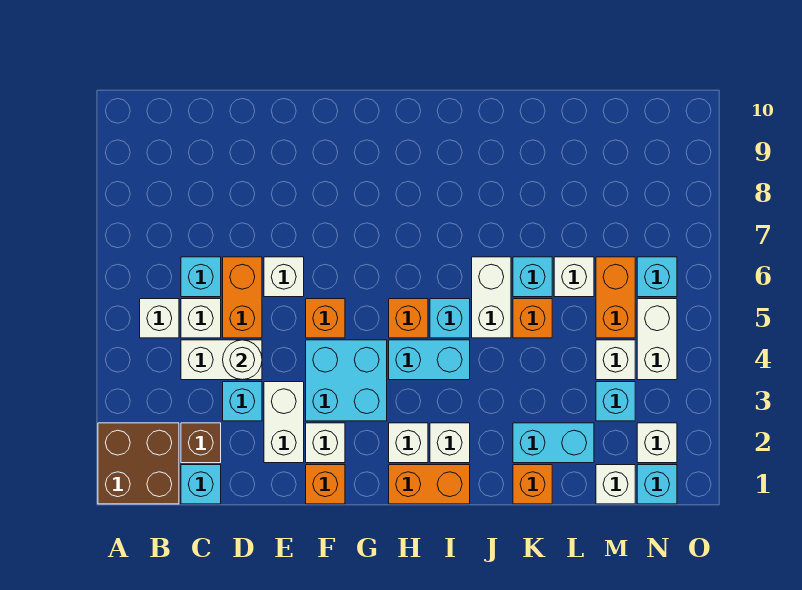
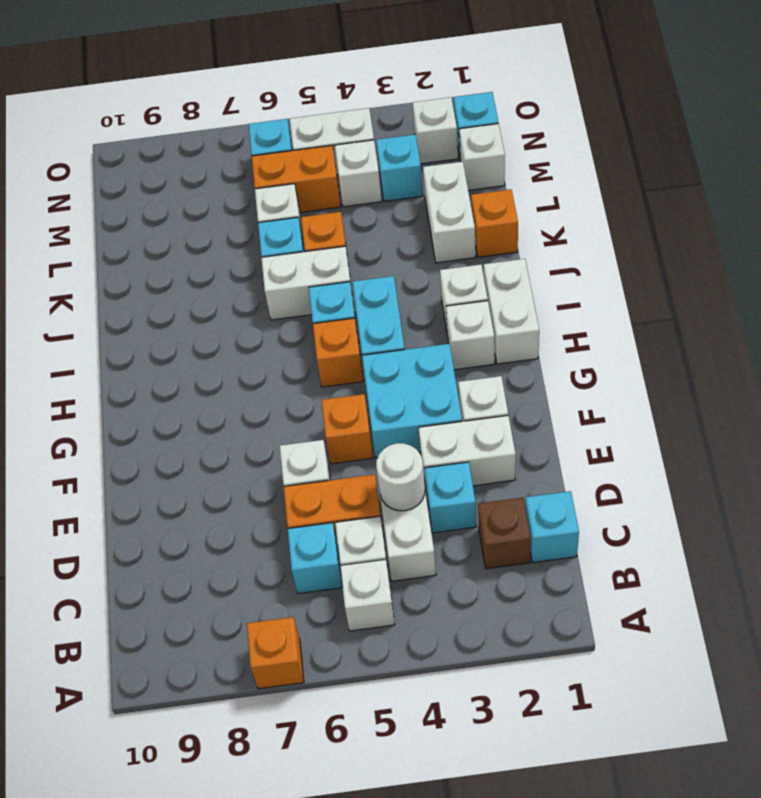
brown brick A1:B2 level 1 -> none
orange brick F1 level 1 -> orange brick A7 level 1
orange brick H1:I1 level 1 -> white brick H1:I1 level 1
cyan brick K2:L2 level 1 -> white brick K2:L2 level 1

